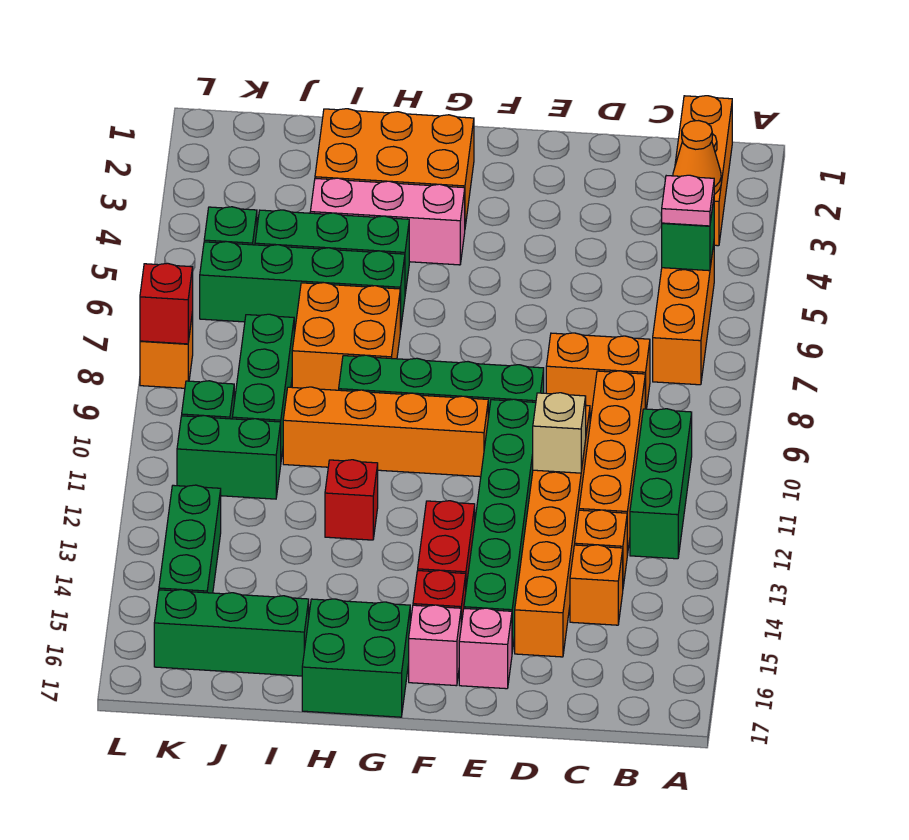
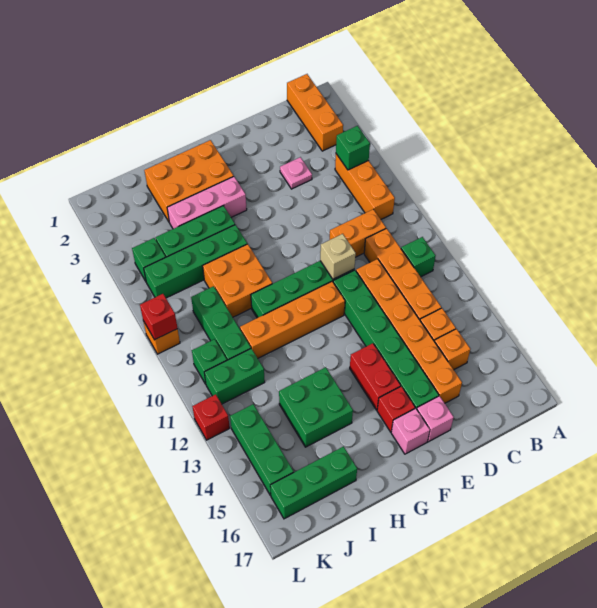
orange cone B3 level 2 -> none
pink plate B5 level 3 -> pink plate D4 level 1
green brick B10:B12 level 1 -> green brick B10 level 1
tan brick D11 level 2 -> tan brick E9 level 2
green brick G16:H17 level 1 -> green brick H13:I14 level 1
red brick H12 level 1 -> red brick L12 level 1

